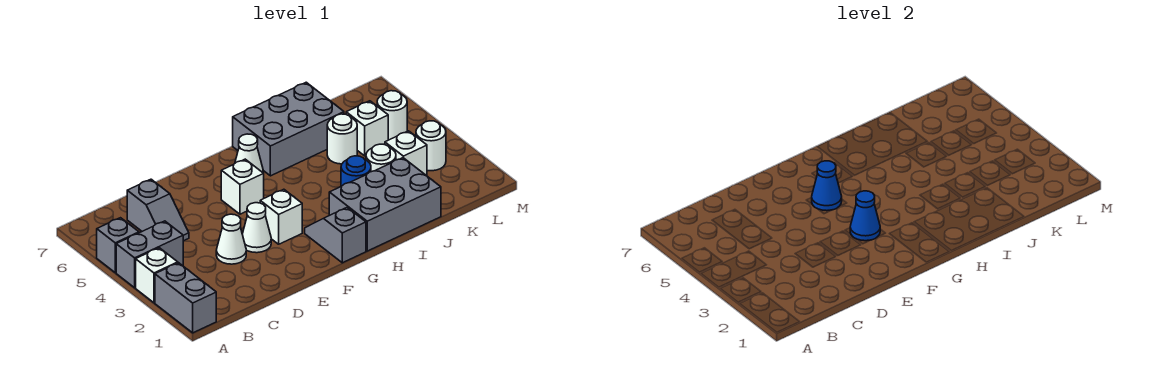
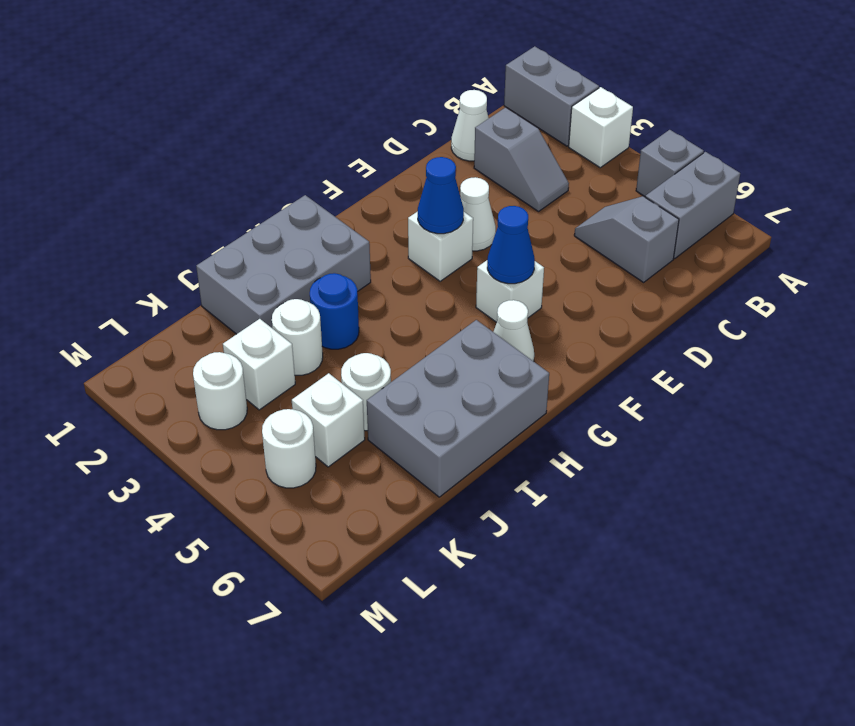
grey brick A4:B4 level 1 -> grey brick A6:B6 level 1
white cone D3 level 1 -> white cone C1 level 1
grey slope G1:G2 level 1 top 1 -> grey slope C2:C3 level 1 top 2

